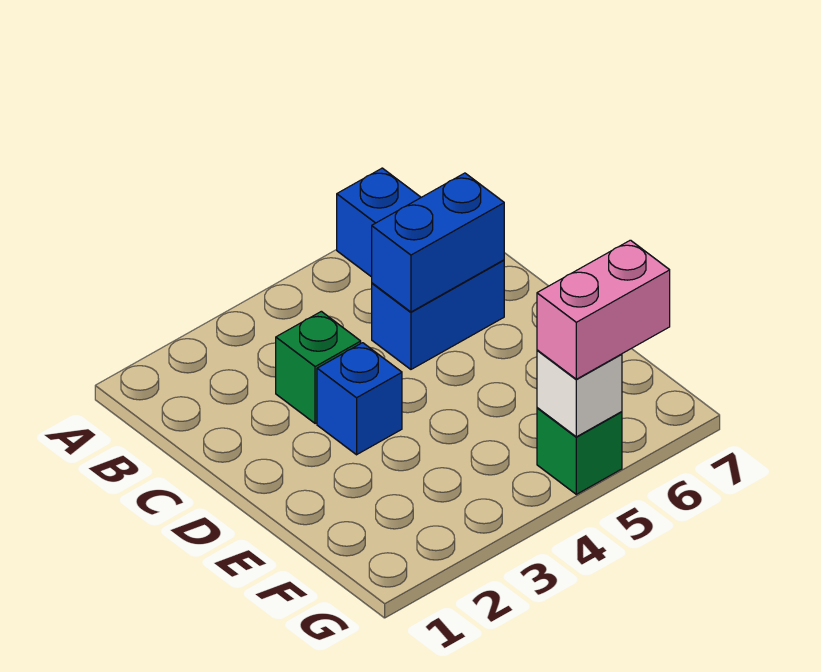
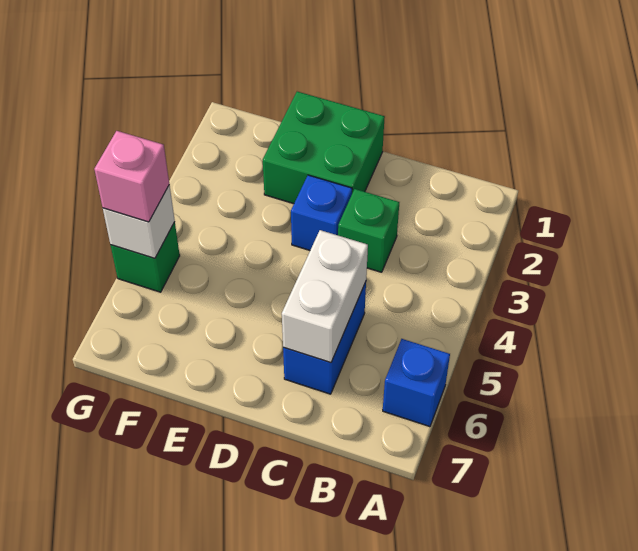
blue brick C5:C6 level 2 -> white brick C5:C6 level 2
none -> green brick D1:E2 level 1
pink brick G5:G6 level 3 -> pink brick G5 level 3

